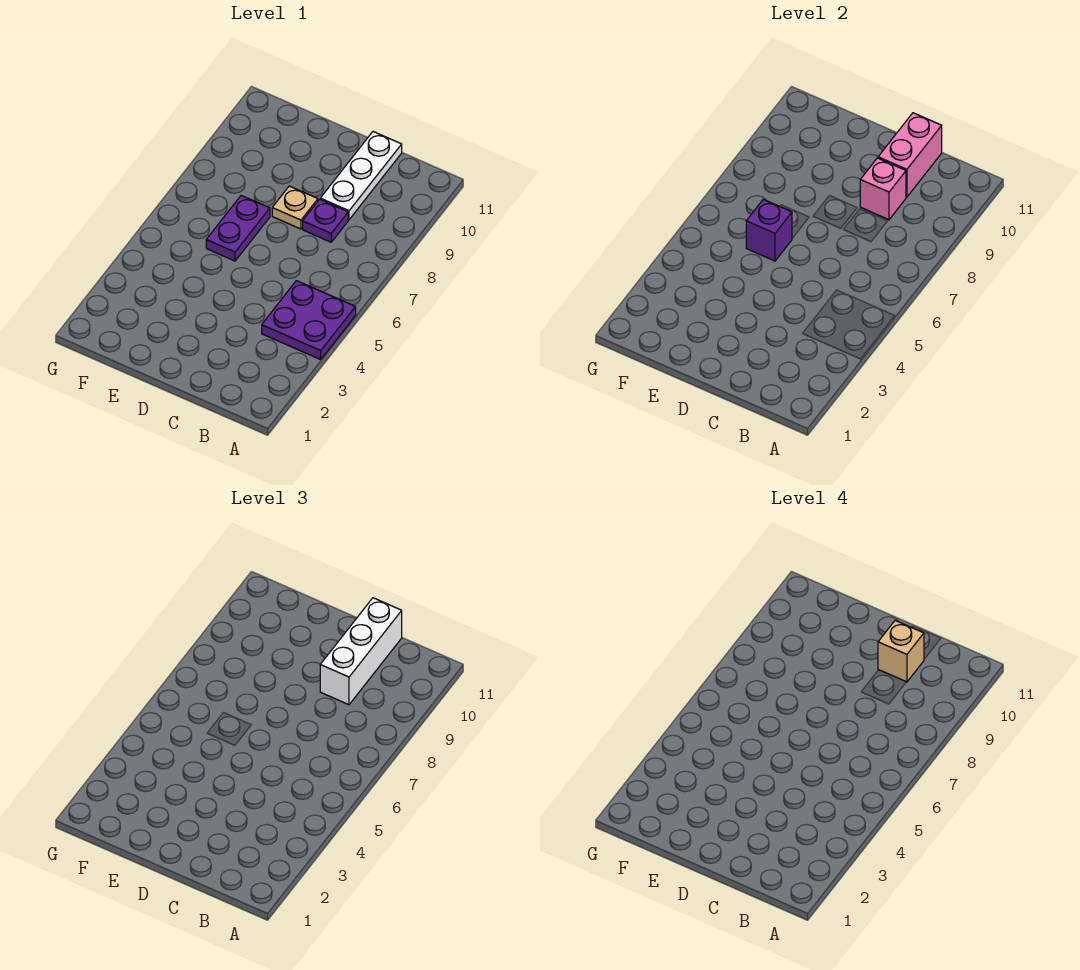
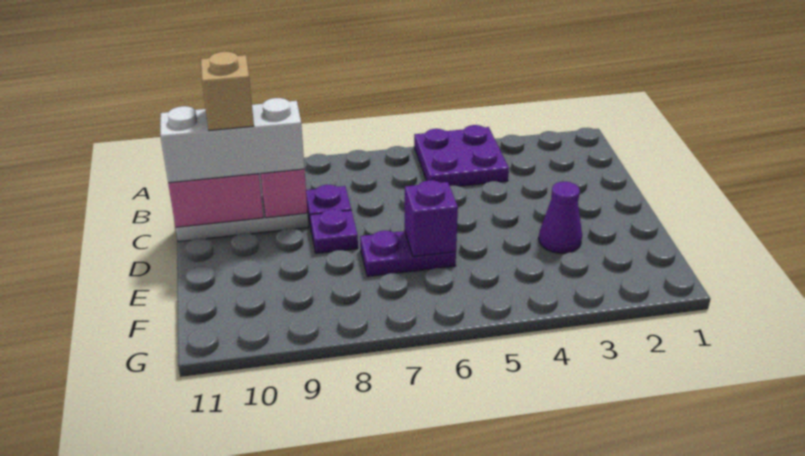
tan plate D8 level 1 -> purple plate D8 level 1
none -> purple cone E3 level 1

